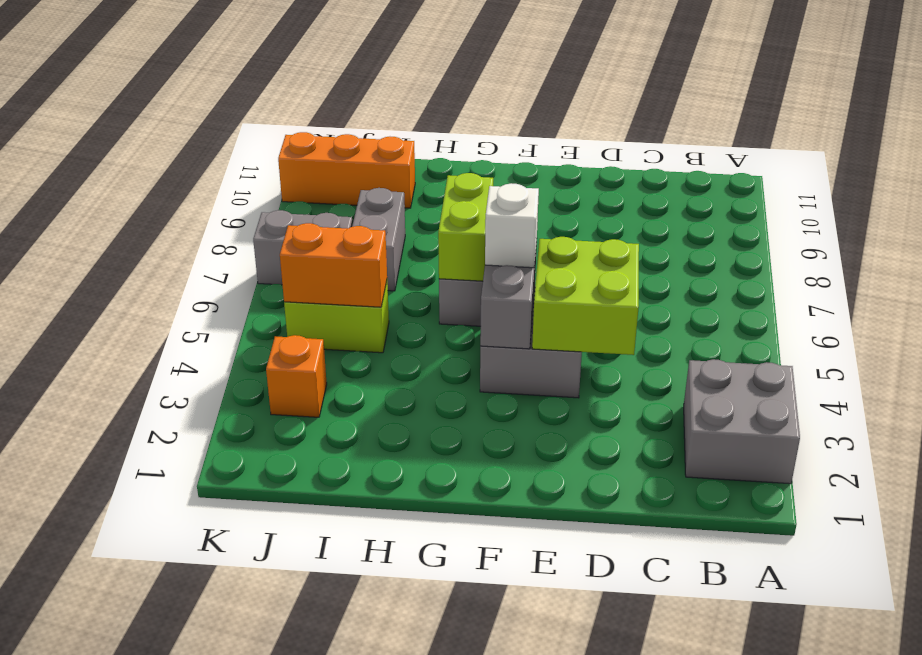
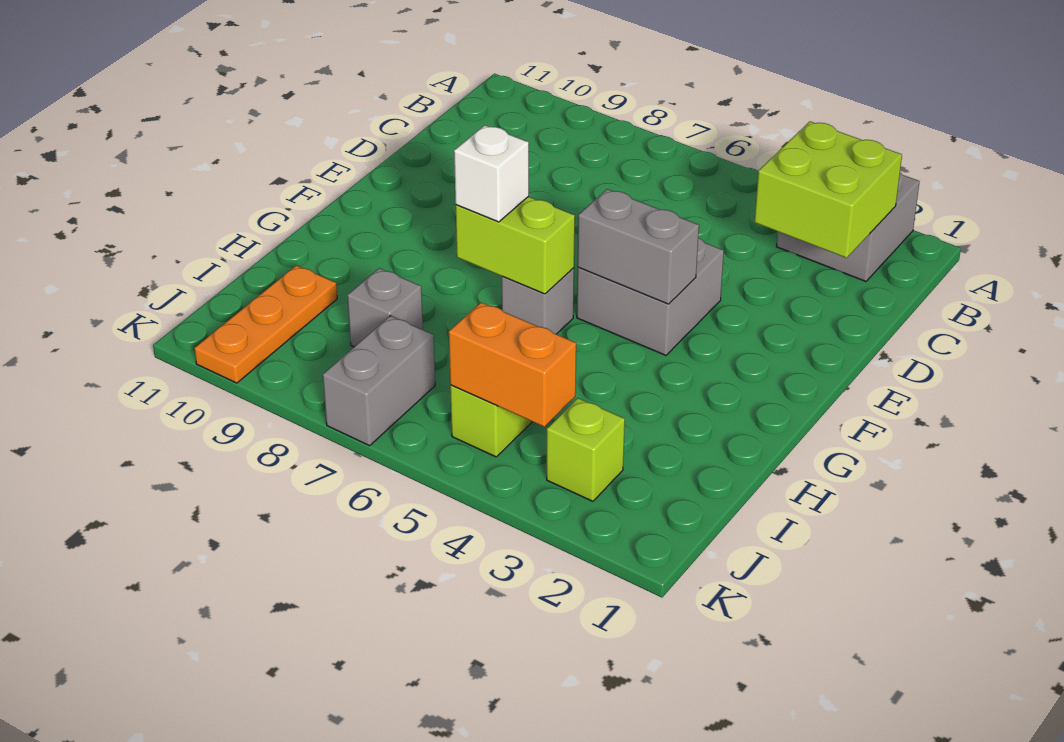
lime brick D4:E5 level 2 -> lime brick B2:C3 level 2
white brick F5 level 3 -> white brick G7 level 3
orange brick I5:J5 level 2 -> orange brick J4:J5 level 2
grey brick I7:I8 level 1 -> grey brick I8 level 1
orange brick I10:K10 level 1 -> orange plate I10:K10 level 1
orange brick J3 level 1 -> lime brick J3 level 1

